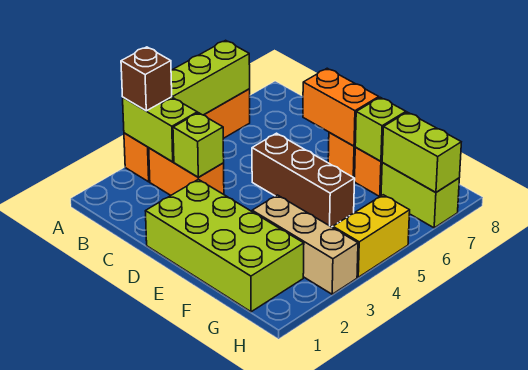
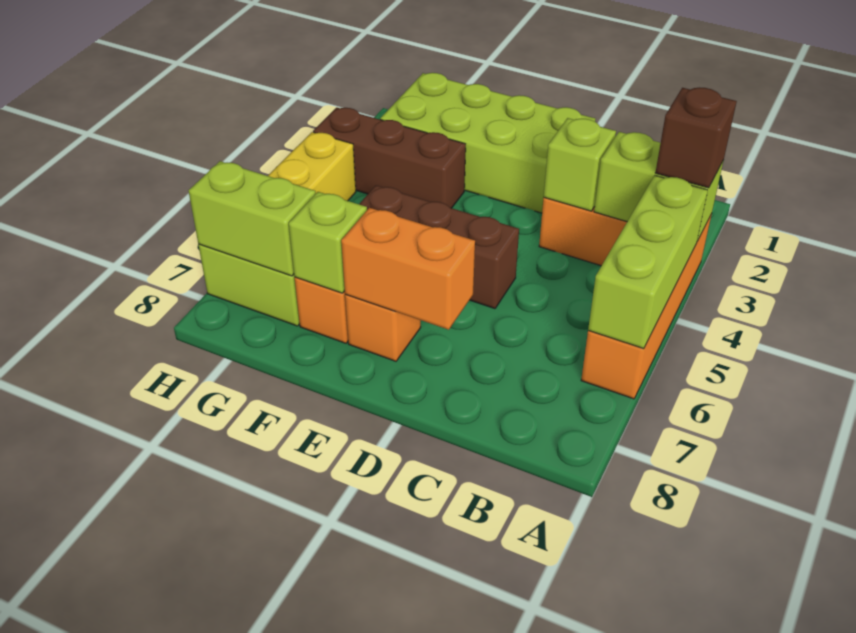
tan brick F3:H3 level 1 -> brown brick F3:H3 level 1

